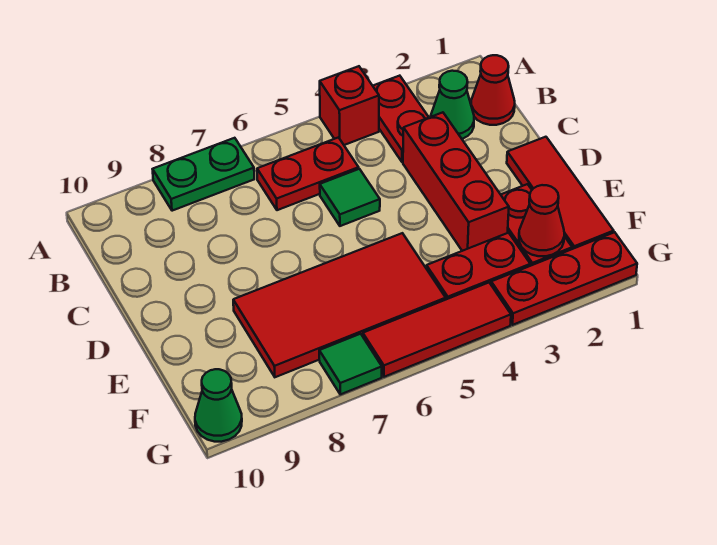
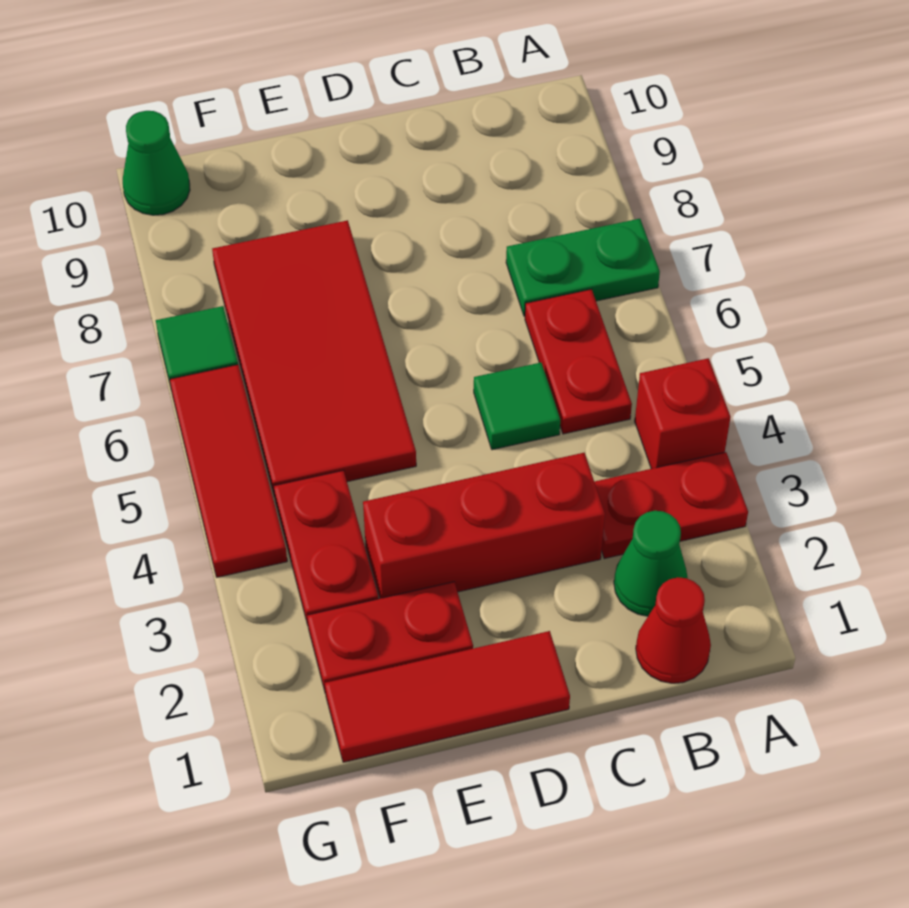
green plate A7:A8 level 1 -> green plate A7:B7 level 1
red cone F2 level 2 -> none
red plate G1:G3 level 1 -> none

